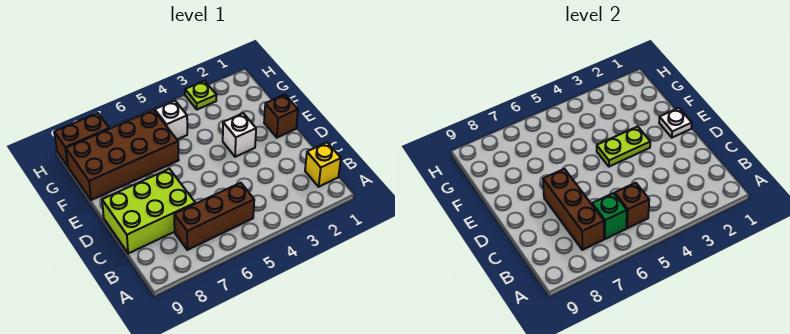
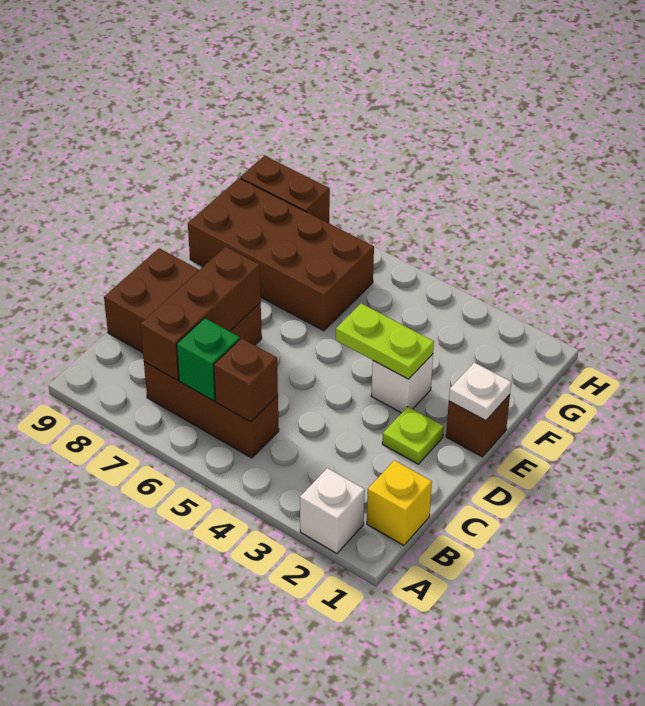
lime brick C7:D9 level 1 -> brown brick C7:D9 level 1
white brick G5 level 1 -> white brick A2 level 1
lime plate H3 level 1 -> lime plate D2 level 1

